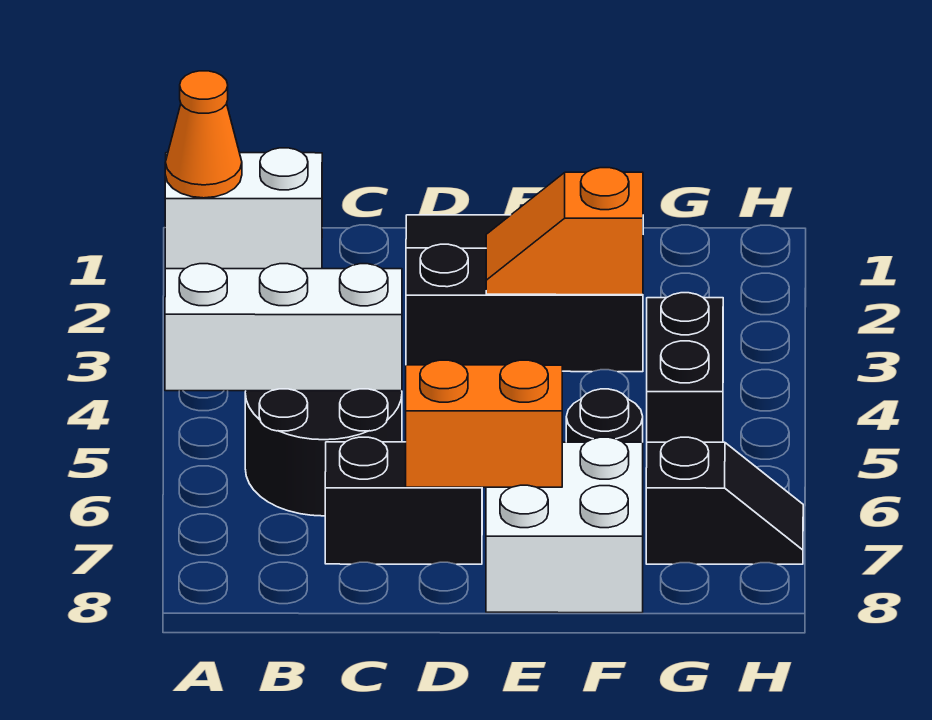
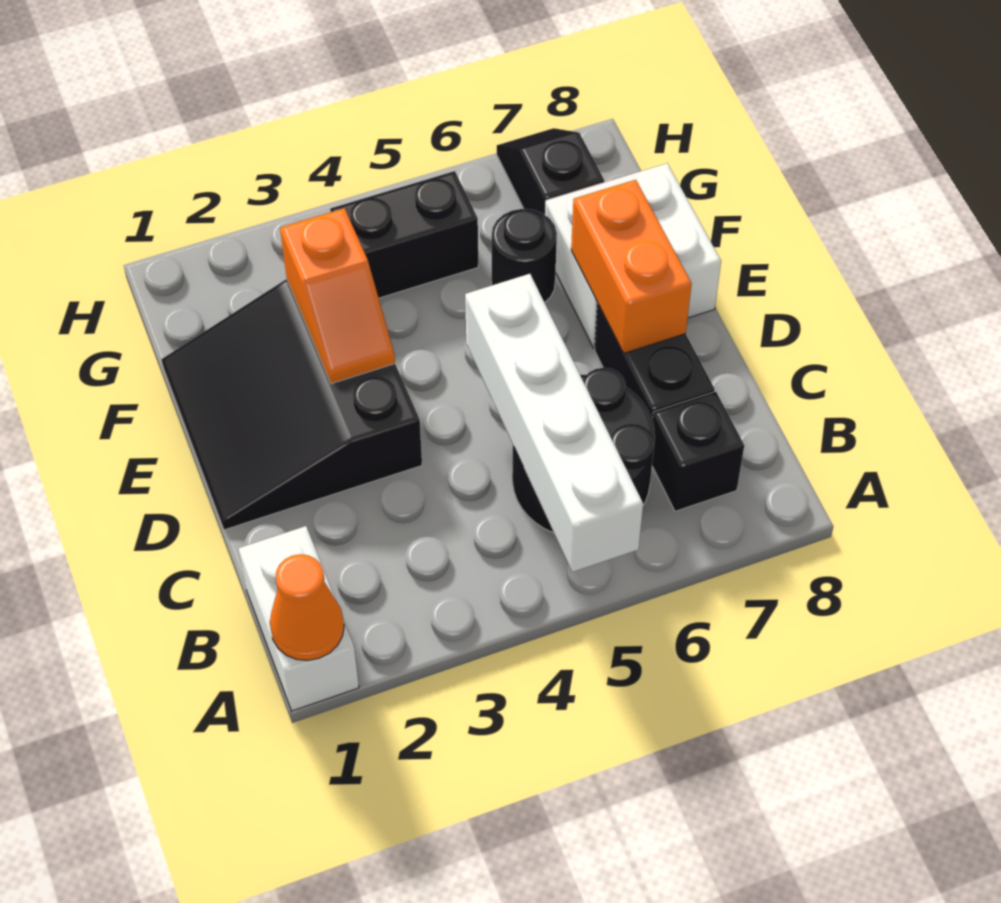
white brick A5:C5 level 2 -> white brick A5:D5 level 2
none -> black brick B7 level 1

